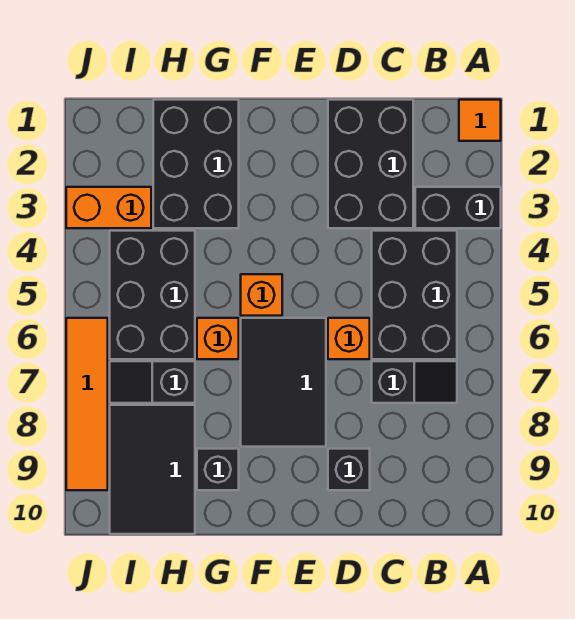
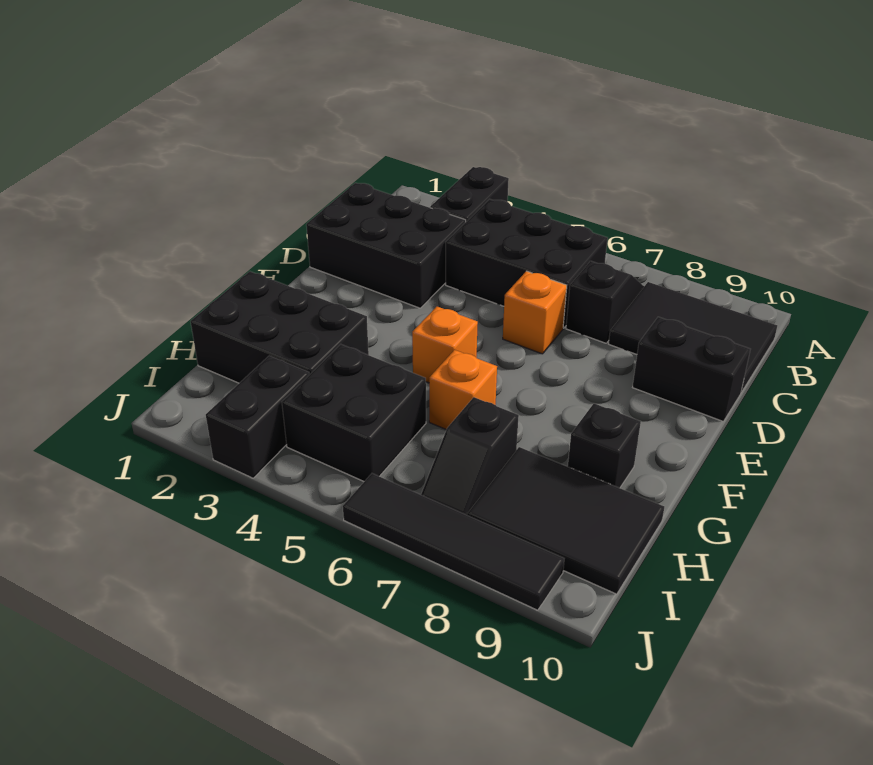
orange tile A1 level 1 -> none
black brick D9 level 1 -> black brick D9:D10 level 1
black tile E6:F8 level 1 -> black tile B8:C10 level 1
black brick H4:I6 level 1 -> black brick H4:I5 level 1
orange brick I3:J3 level 1 -> black brick I3:J3 level 1
orange tile J6:J9 level 1 -> black tile J6:J9 level 1

